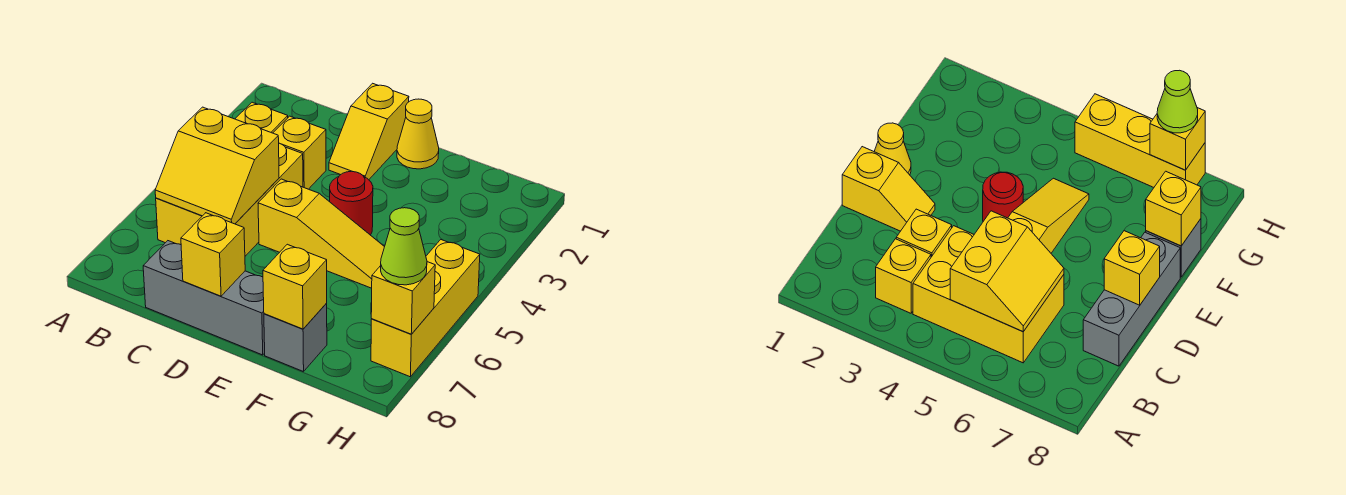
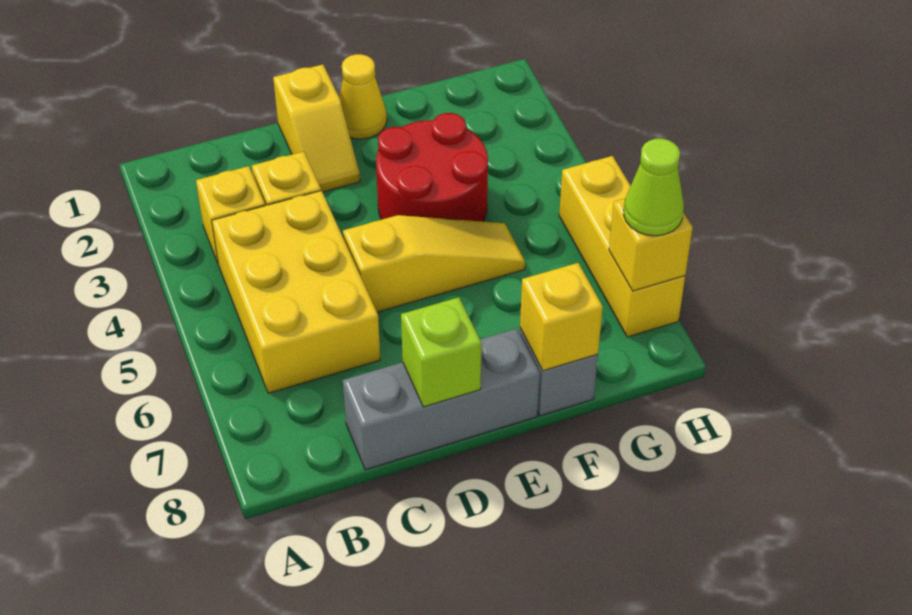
yellow slope B5:C6 level 2 top 5 -> none
yellow brick D8 level 2 -> lime brick D8 level 2
red round brick E4 level 1 -> red round brick E3:F4 level 1

